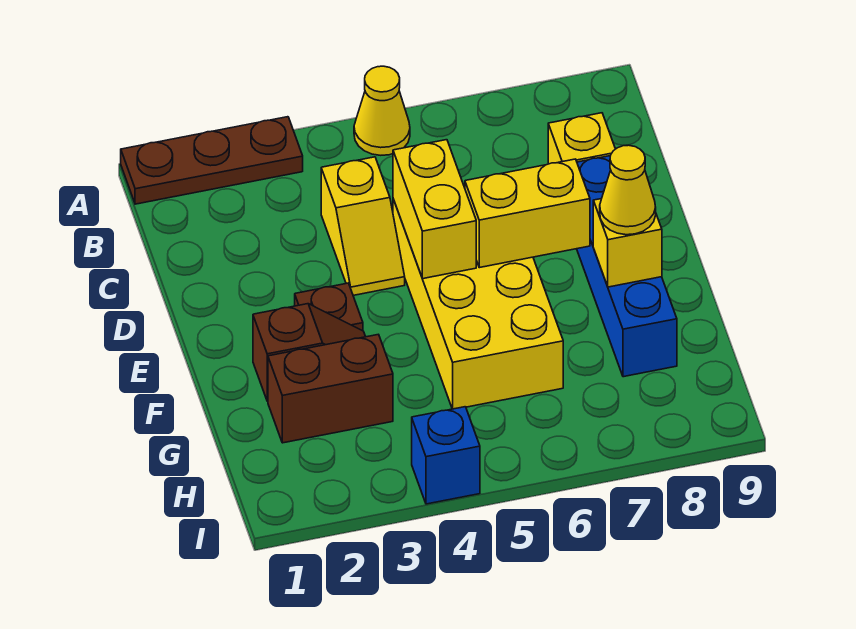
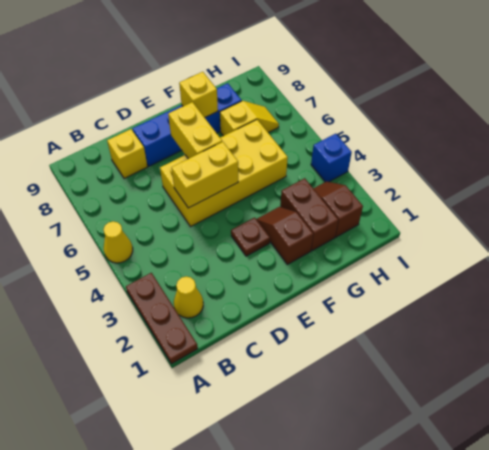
yellow slope C4:D4 level 1 top C -> yellow slope G7:H7 level 1 top G
yellow cone F8 level 3 -> yellow cone B2 level 1
none -> brown slope H2:H3 level 1 top 2

